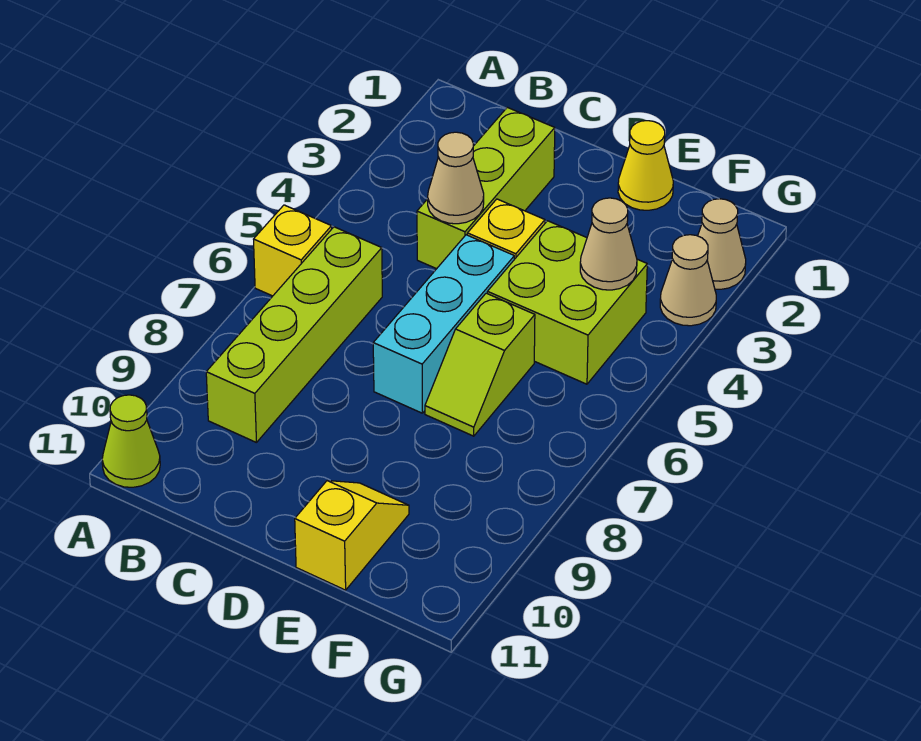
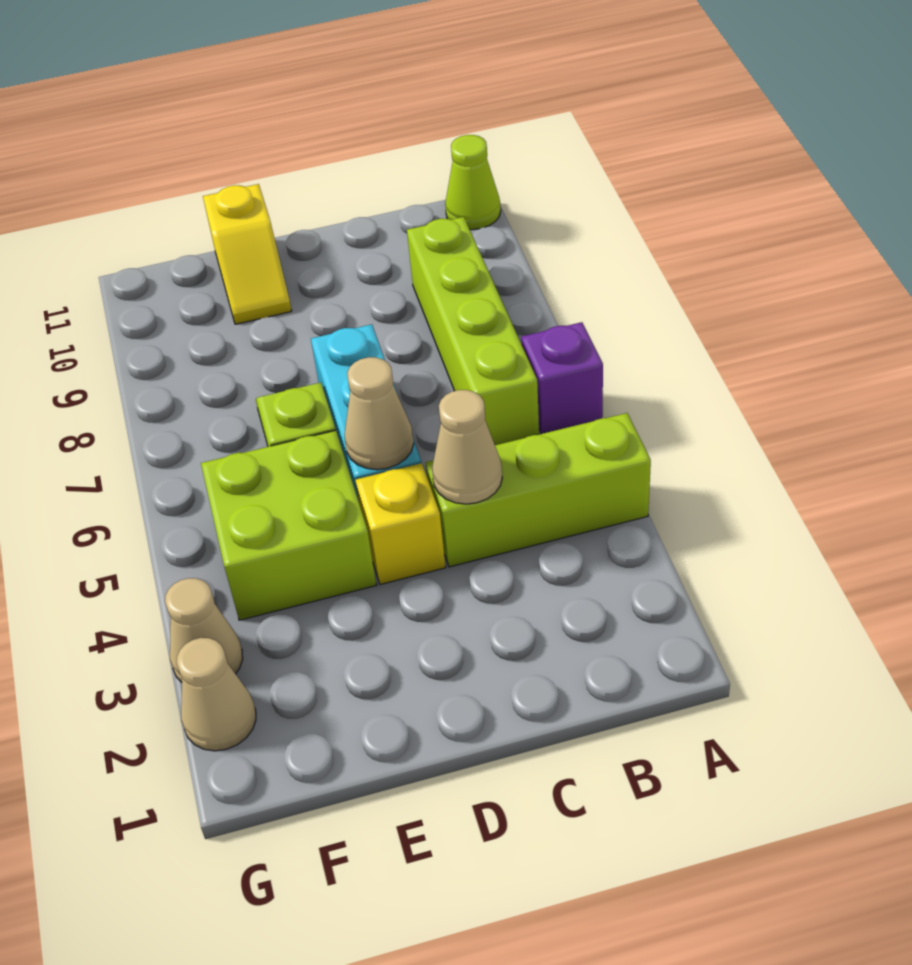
yellow brick A6 level 1 -> purple brick A6 level 1
lime brick C2:C4 level 1 -> lime brick A4:C4 level 1
yellow cone E1 level 1 -> none
tan cone F4 level 2 -> tan cone D5 level 2

